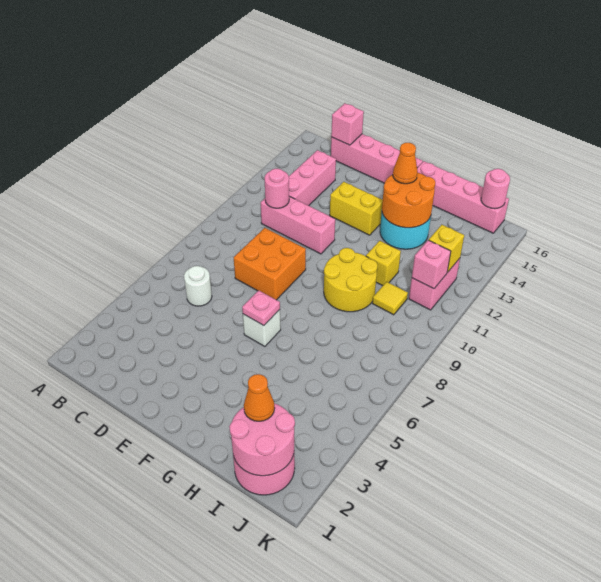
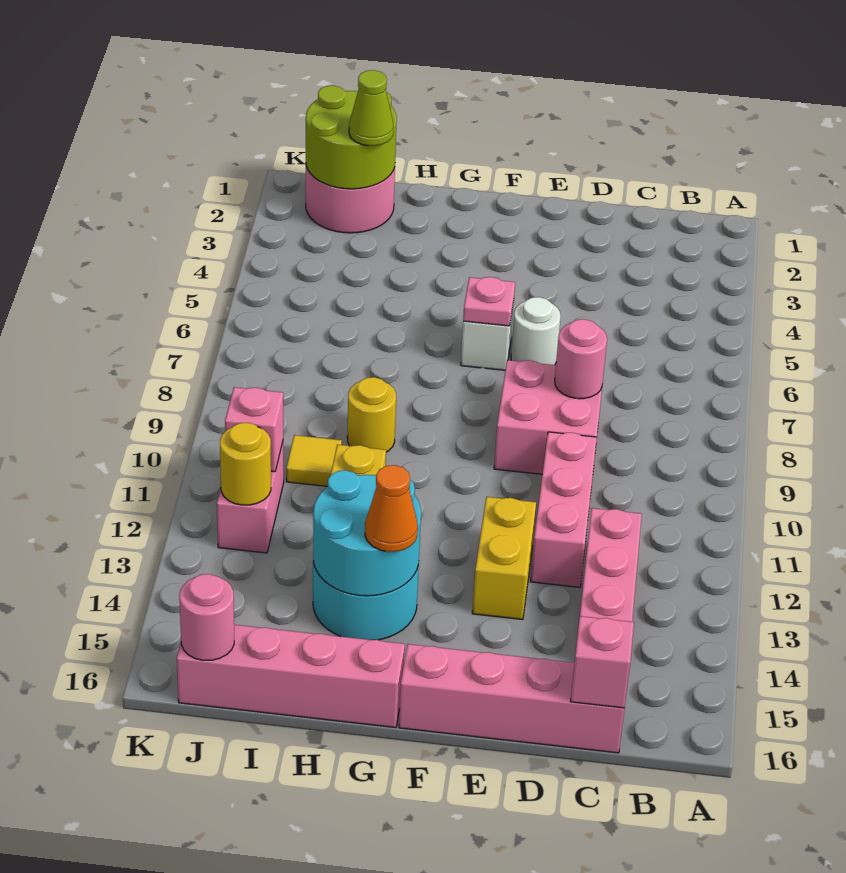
white round brick C6 level 1 -> white round brick E6 level 1
pink brick C11:E11 level 1 -> pink brick D10:D12 level 1
pink round brick C11 level 2 -> pink round brick D8 level 2
orange brick D8:E9 level 1 -> pink brick D8:E9 level 1
yellow brick E13:F13 level 1 -> yellow brick E12:E13 level 1
yellow round brick G9:H10 level 1 -> yellow round brick H9 level 1
orange round brick G13:H14 level 2 -> cyan round brick G13:H14 level 2
pink round brick I1:J2 level 2 -> lime round brick I1:J2 level 2
orange cone I2 level 3 -> lime cone I2 level 3
yellow brick J12 level 2 -> yellow round brick J12 level 2

